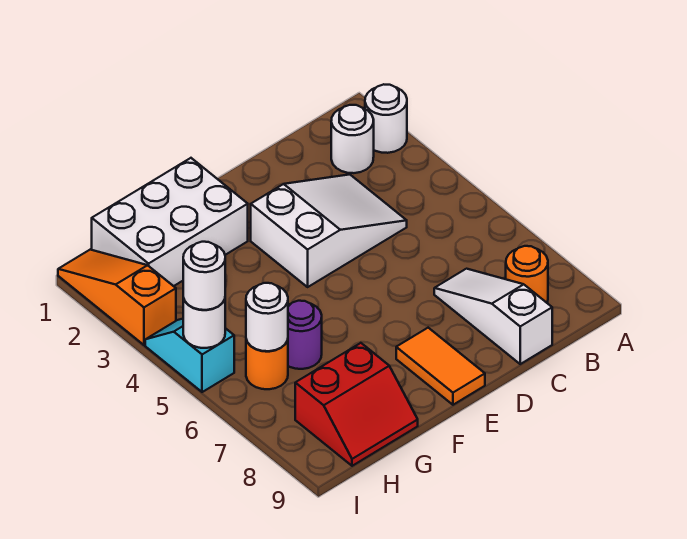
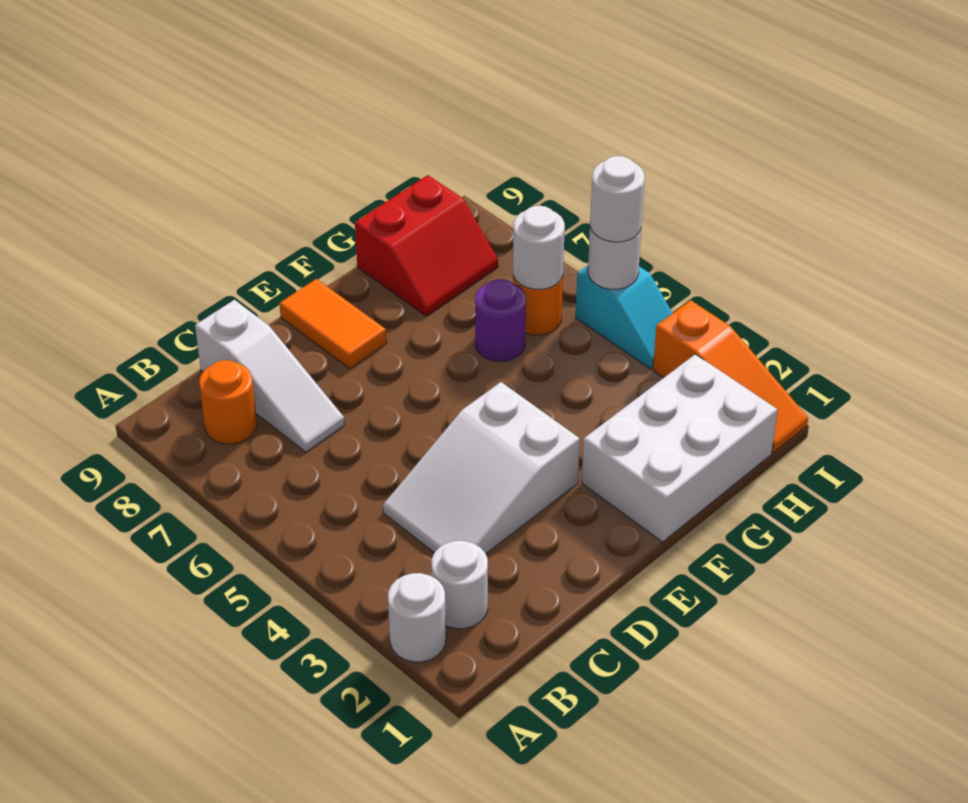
red slope G8:H9 level 1 top 8 -> red slope G8:H9 level 1 top 9

